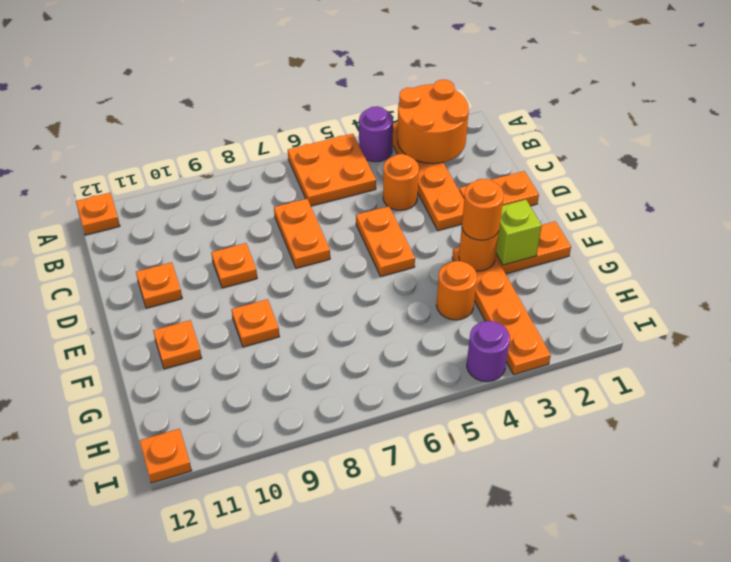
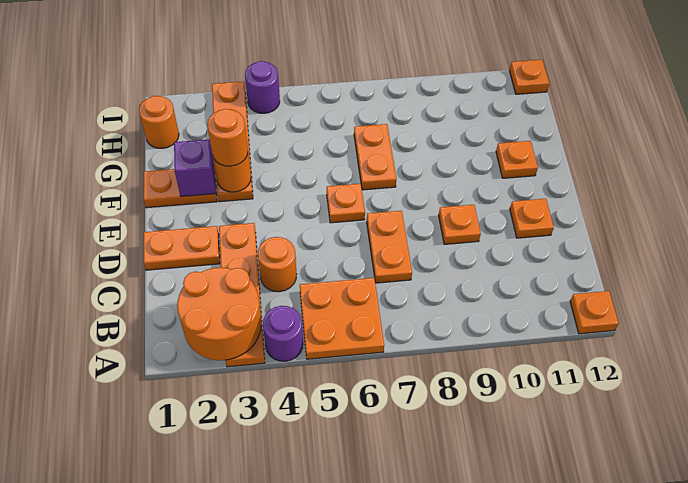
orange plate D5:E5 level 1 -> orange plate F7:G7 level 1
lime brick F2 level 2 -> purple brick F2 level 2
orange plate F9 level 1 -> orange plate E6 level 1
orange round brick G4 level 1 -> orange round brick H1 level 1

